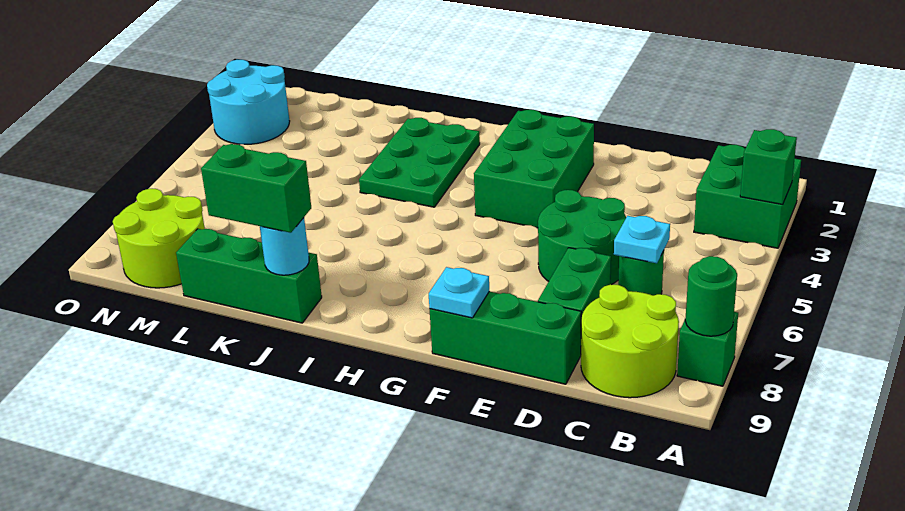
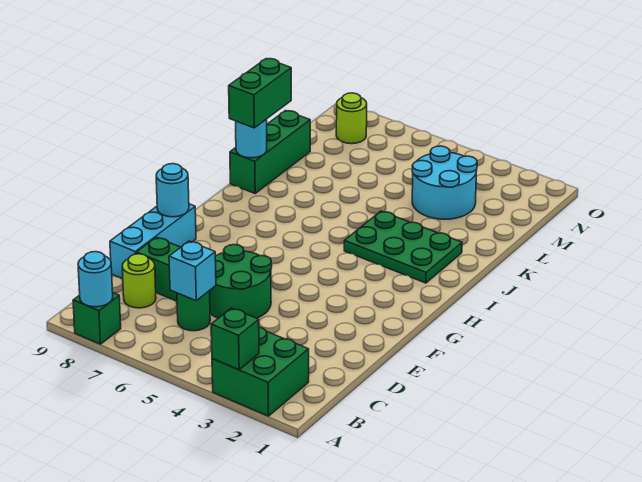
green round brick A8 level 2 -> cyan round brick A8 level 2
lime round brick B8:C9 level 1 -> lime round brick C8 level 1
cyan plate C6 level 2 -> cyan brick C6 level 2
green brick D9:F9 level 1 -> cyan brick D9:F9 level 1
green brick F2:G4 level 1 -> none
cyan plate F9 level 2 -> cyan round brick F9 level 2
lime round brick M8:N9 level 1 -> lime round brick N8 level 1
cyan round brick N2:O3 level 1 -> cyan round brick L3:M4 level 1

